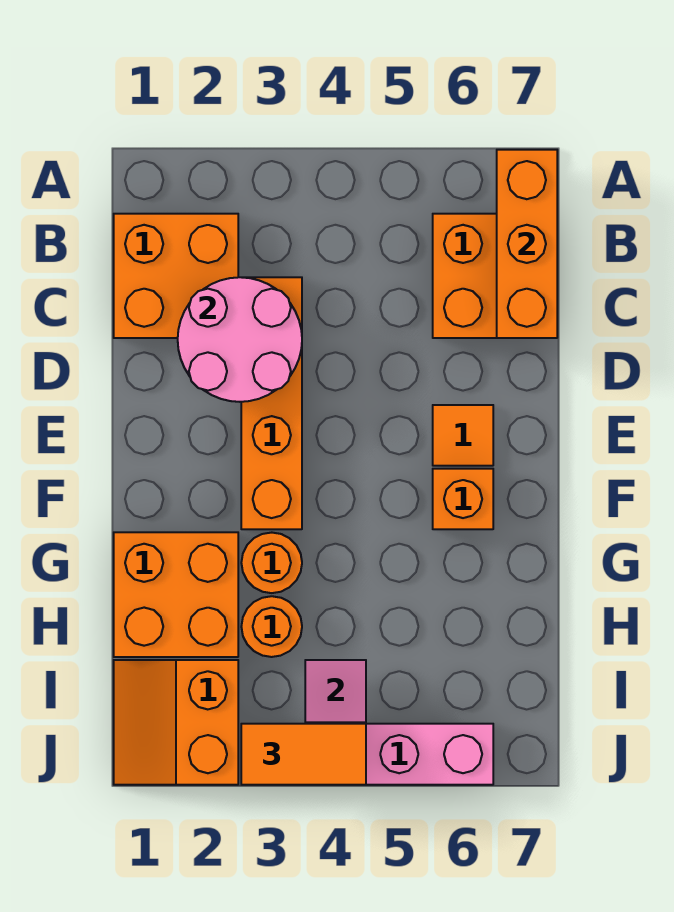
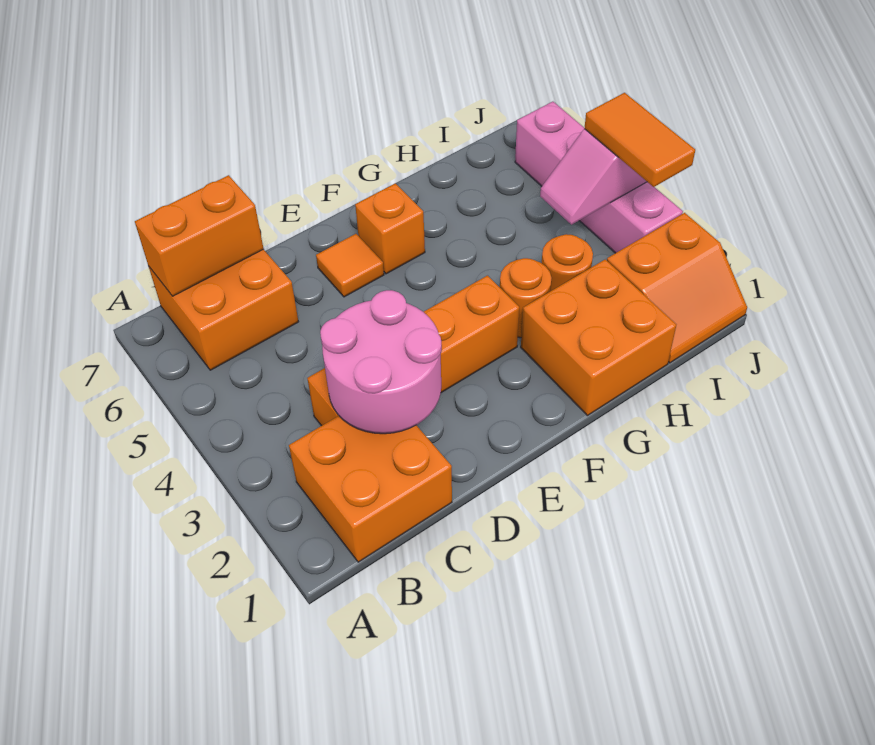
orange brick A7:C7 level 2 -> orange brick B7:C7 level 2

